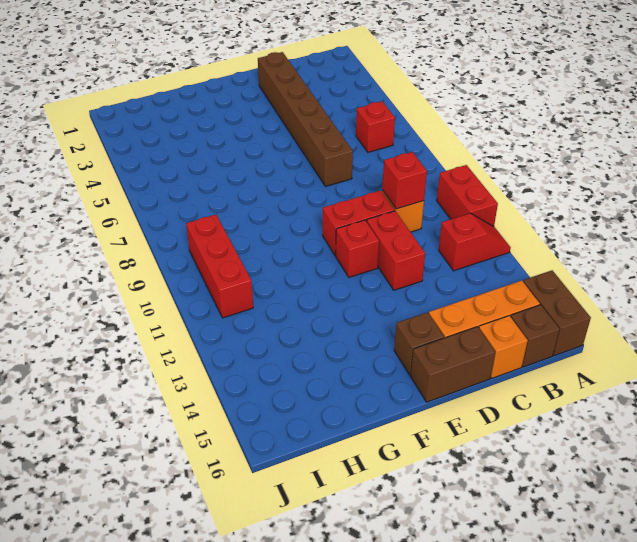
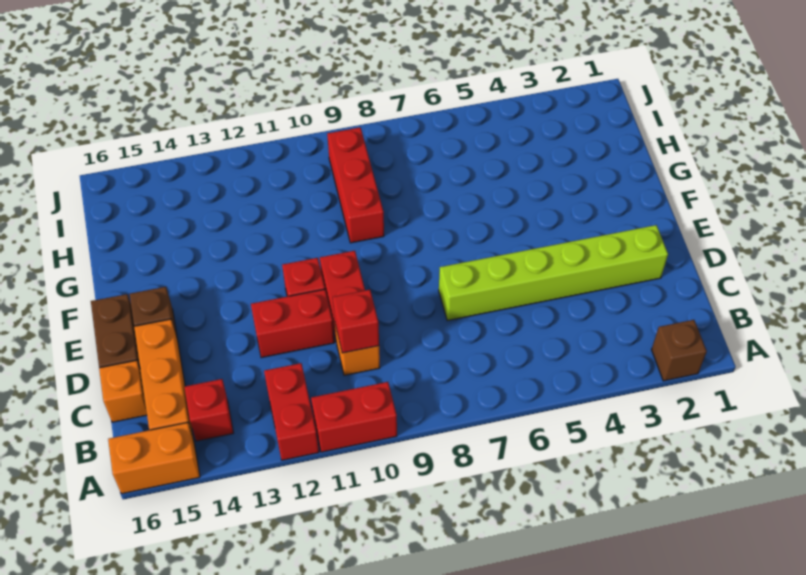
red slope A12:B12 level 1 top B -> red brick A12:B12 level 1
brown brick A15:A16 level 1 -> orange brick A15:A16 level 1
red brick B6 level 1 -> red brick B14 level 1
brown brick B16 level 1 -> brown brick A2 level 1
brown brick D2:D7 level 1 -> lime brick D2:D7 level 1
red brick I9:I11 level 1 -> red brick G9:I9 level 1

